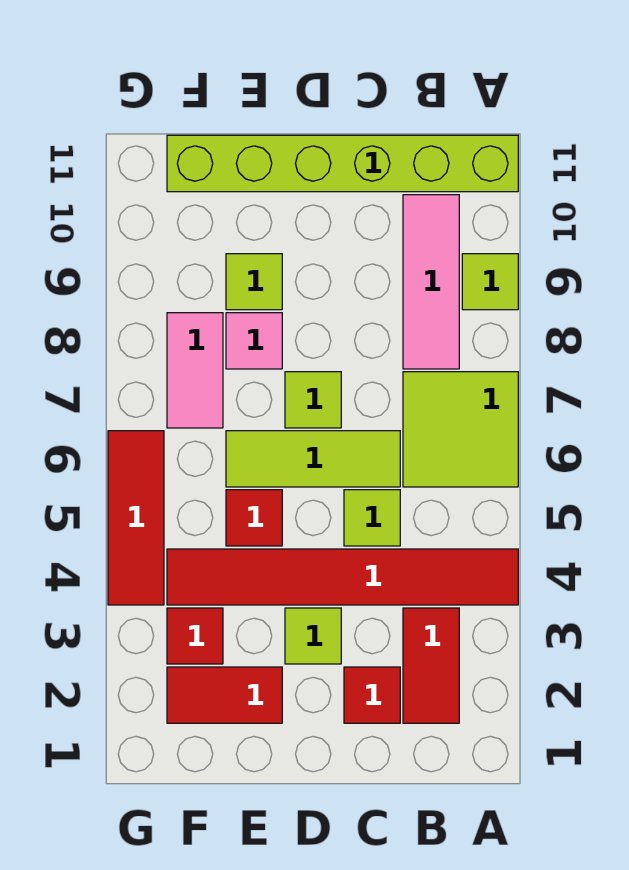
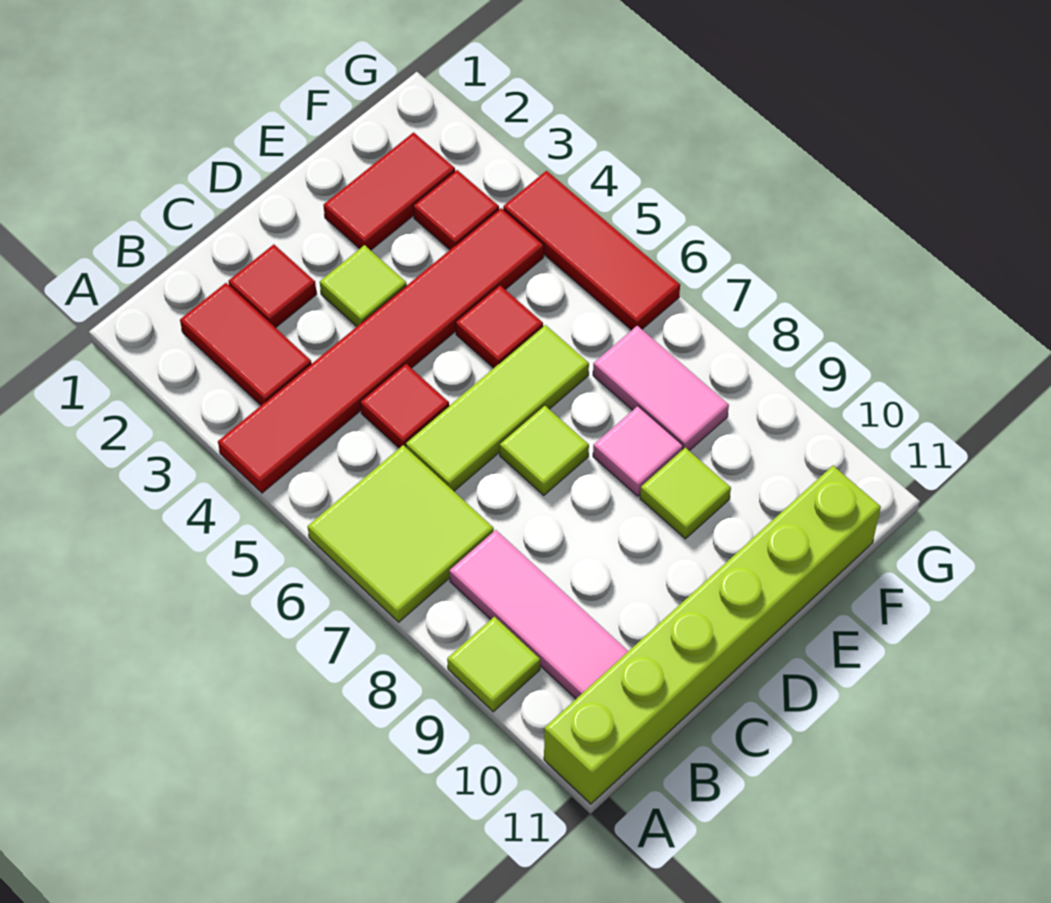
lime tile C5 level 1 -> red tile C5 level 1

